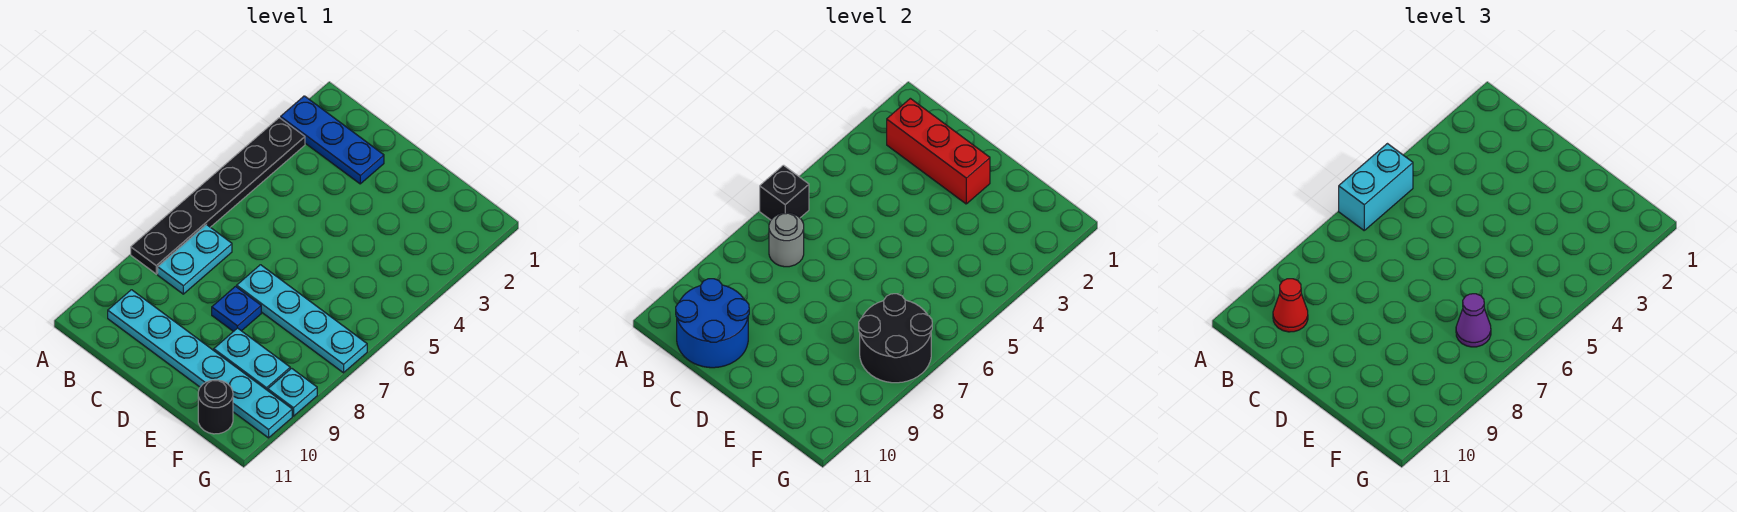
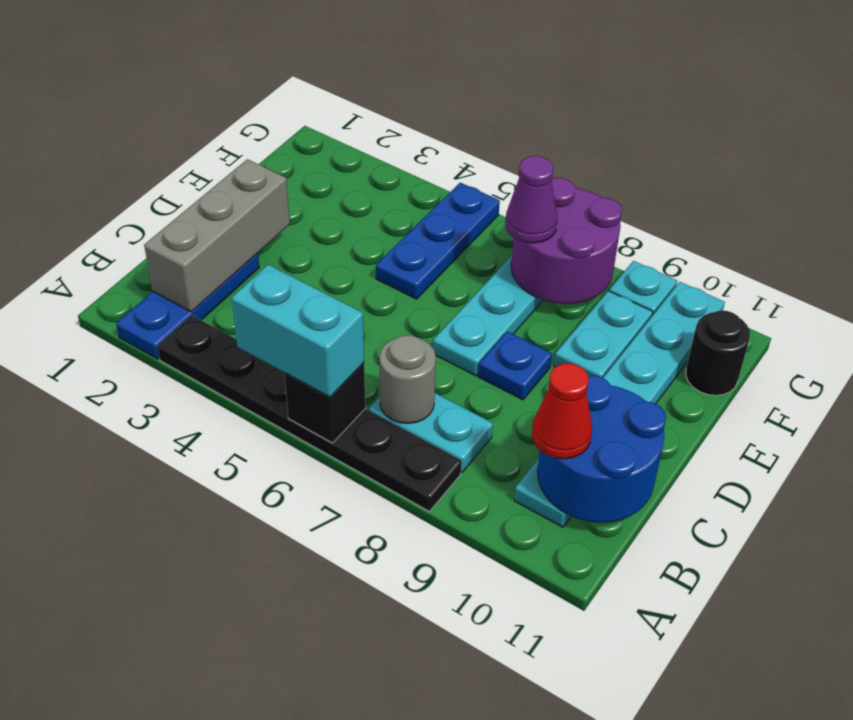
red brick B2:D2 level 2 -> grey brick B2:D2 level 2
none -> blue plate E5:G5 level 1
black round brick F7:G8 level 2 -> purple round brick F7:G8 level 2

